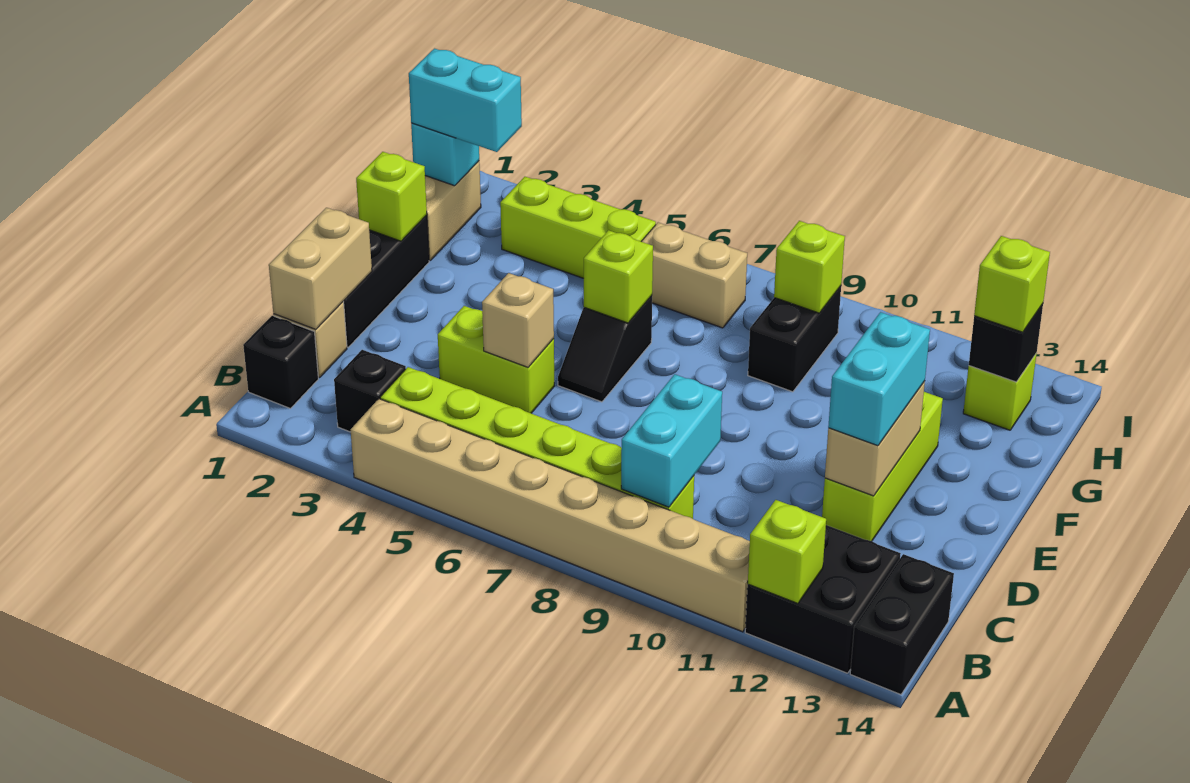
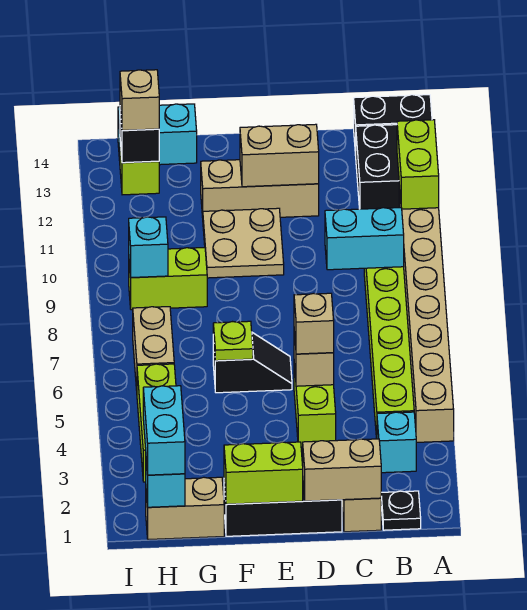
lime brick A12 level 2 -> lime brick A11:A12 level 2
black brick B1 level 1 -> black plate B1 level 1
black brick B3 level 1 -> cyan brick B3 level 1
none -> tan brick D5 level 3
lime brick D12:F12 level 1 -> tan brick D12:F12 level 1
cyan brick D12:E12 level 3 -> cyan brick G14:H14 level 1
none -> tan plate E10:F11 level 1
lime brick F1 level 2 -> lime brick E1:F1 level 2
lime brick F6 level 2 -> lime plate F6 level 2
black brick G9:H9 level 1 -> lime brick G9:H9 level 1
lime brick H9 level 2 -> cyan brick H9 level 2
lime brick H13 level 3 -> tan brick H13 level 3

